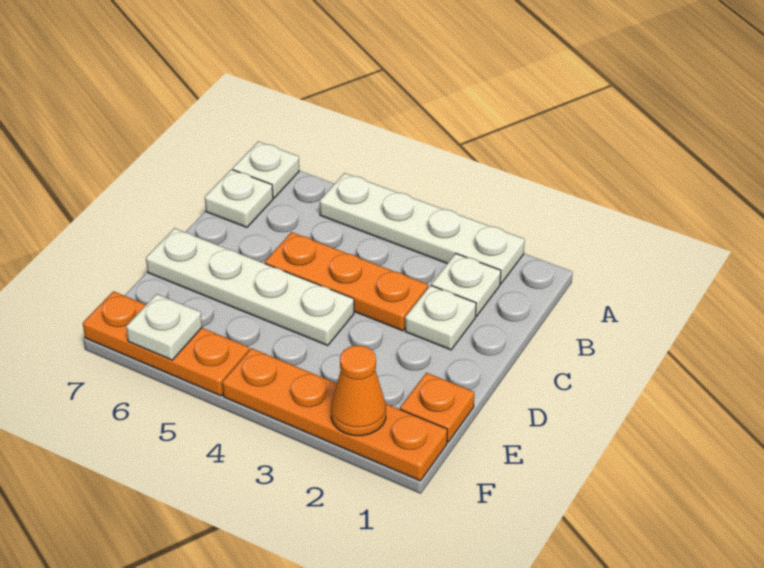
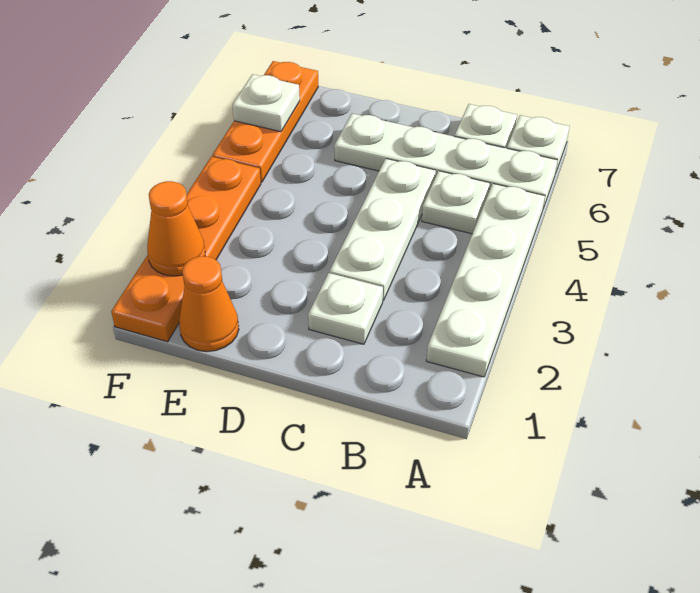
white plate B2 level 1 -> white plate B5 level 1
orange plate C3:C5 level 1 -> white plate C3:C5 level 1
white plate D4:D7 level 1 -> white plate A6:D6 level 1
orange plate E1 level 1 -> orange cone E1 level 1

